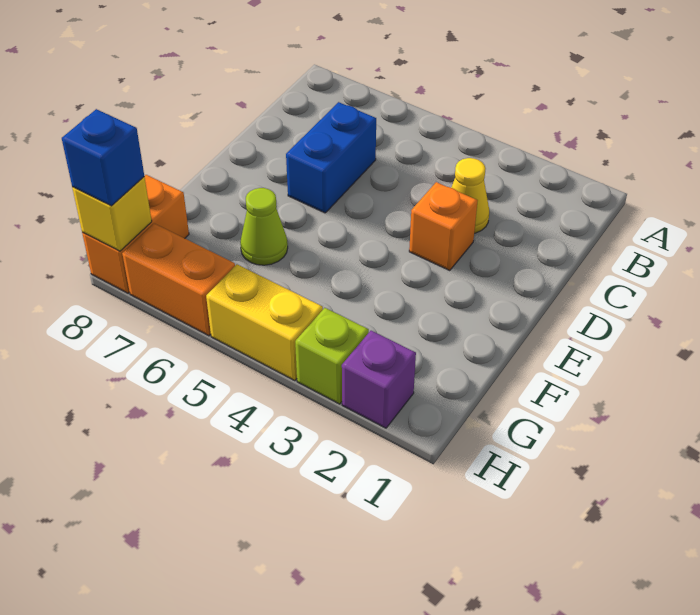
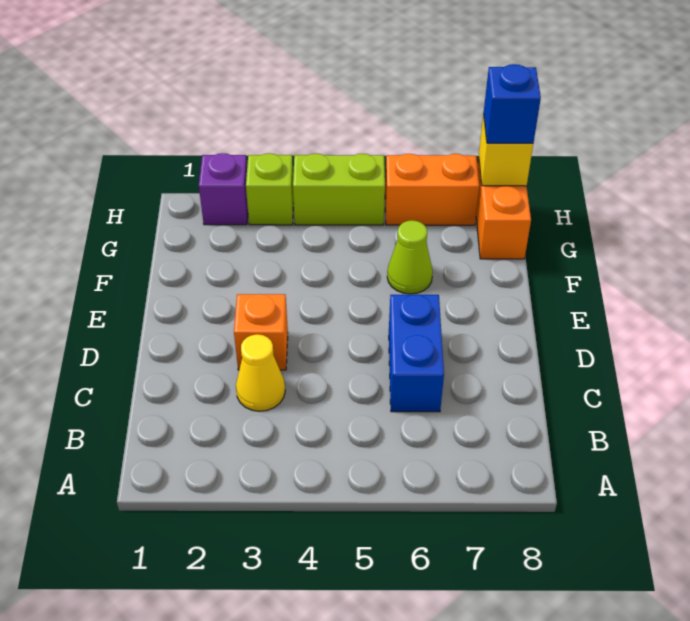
yellow brick H4:H5 level 1 -> lime brick H4:H5 level 1

